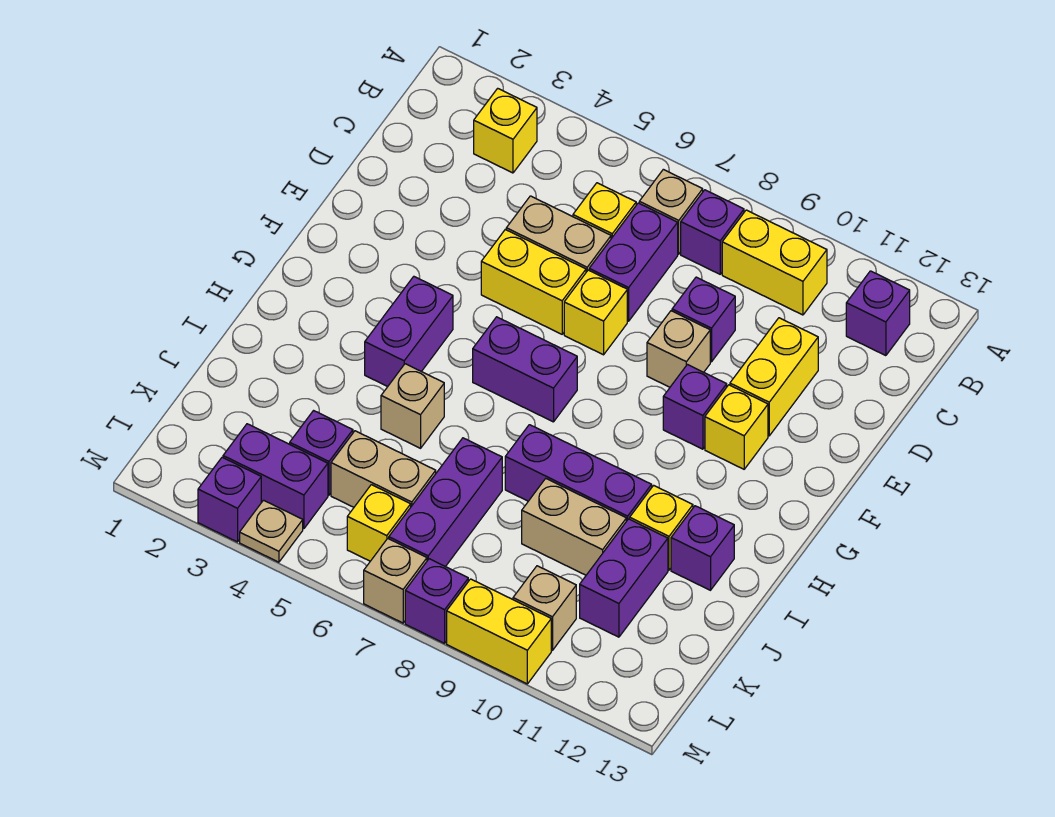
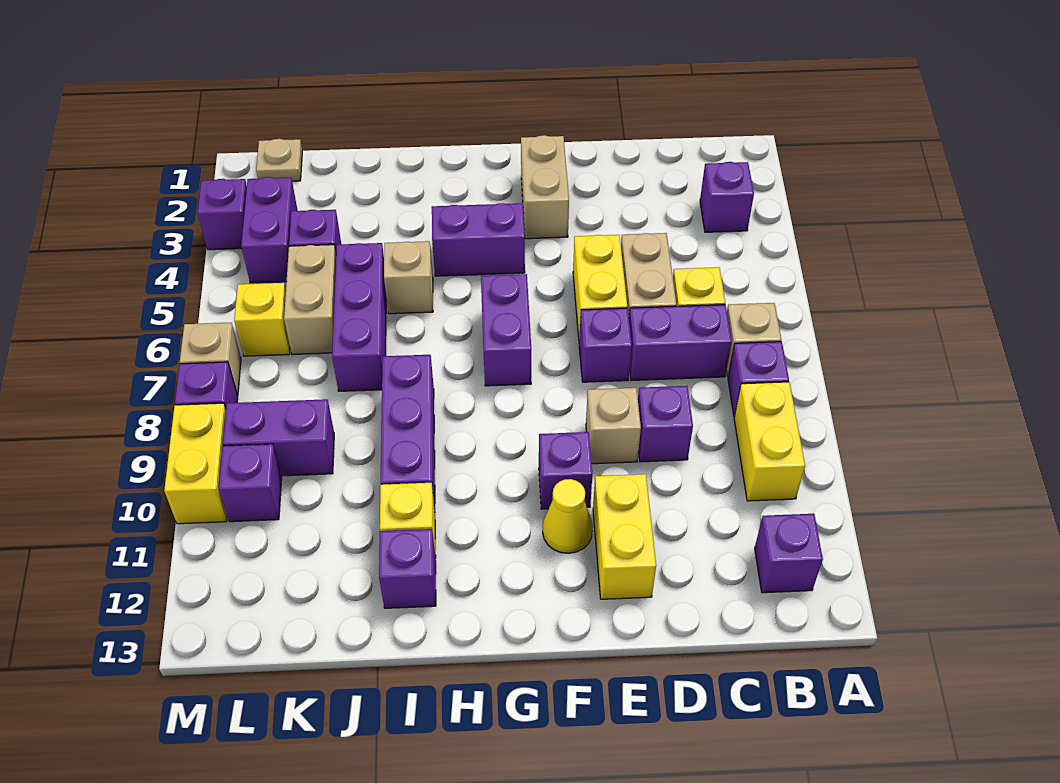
yellow brick B3 level 1 -> purple brick B3 level 1
yellow brick D11:E11 level 1 -> yellow brick E11:E12 level 1
yellow brick E7 level 1 -> purple brick E7 level 1
yellow brick F11 level 1 -> yellow cone F11 level 1
purple brick J7:L7 level 1 -> purple brick J5:J7 level 1
tan brick J9:J10 level 1 -> tan brick F2:F3 level 1
purple brick J11:K11 level 1 -> purple brick K9:L9 level 1
tan brick L10 level 1 -> purple brick L10 level 1
tan plate M4 level 1 -> tan plate L1 level 1

